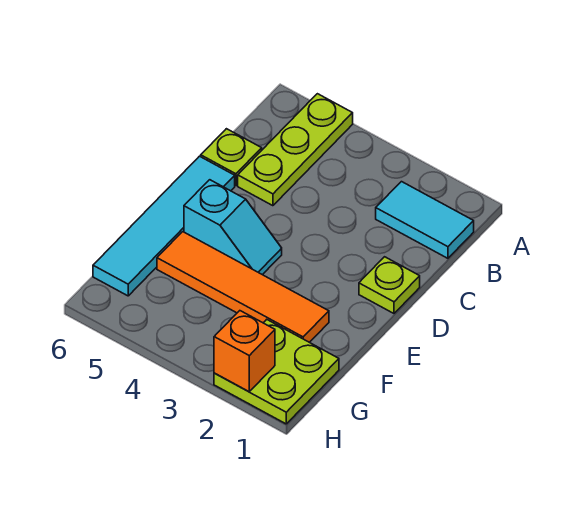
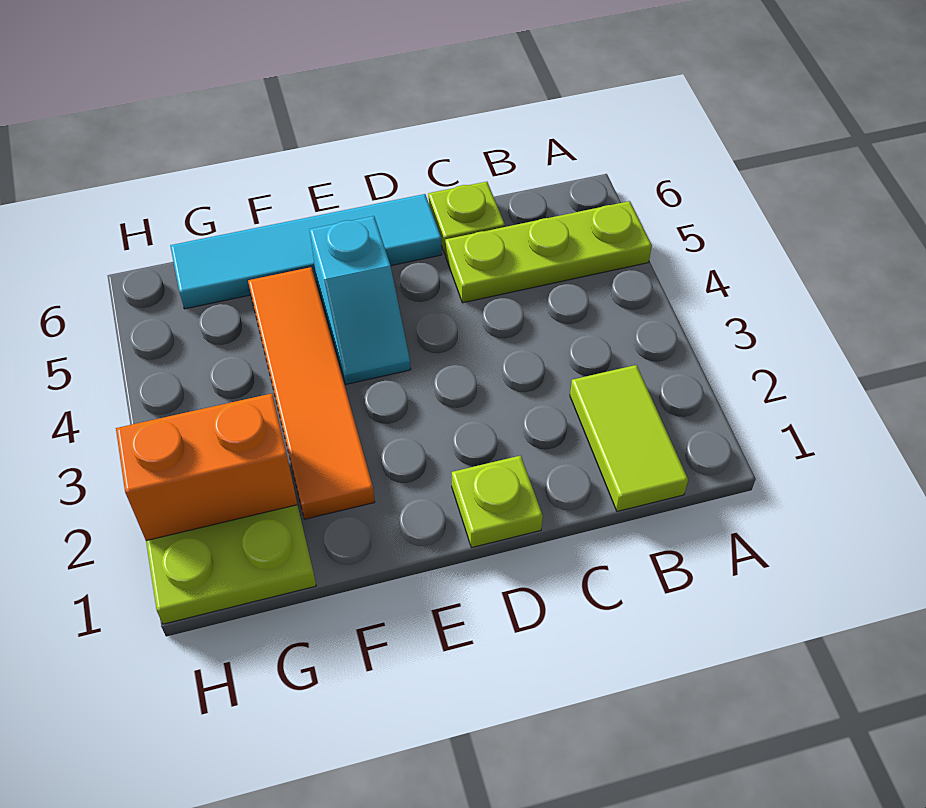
cyan tile B1:B2 level 1 -> lime tile B1:B2 level 1
orange brick H2 level 2 -> orange brick G2:H2 level 2

